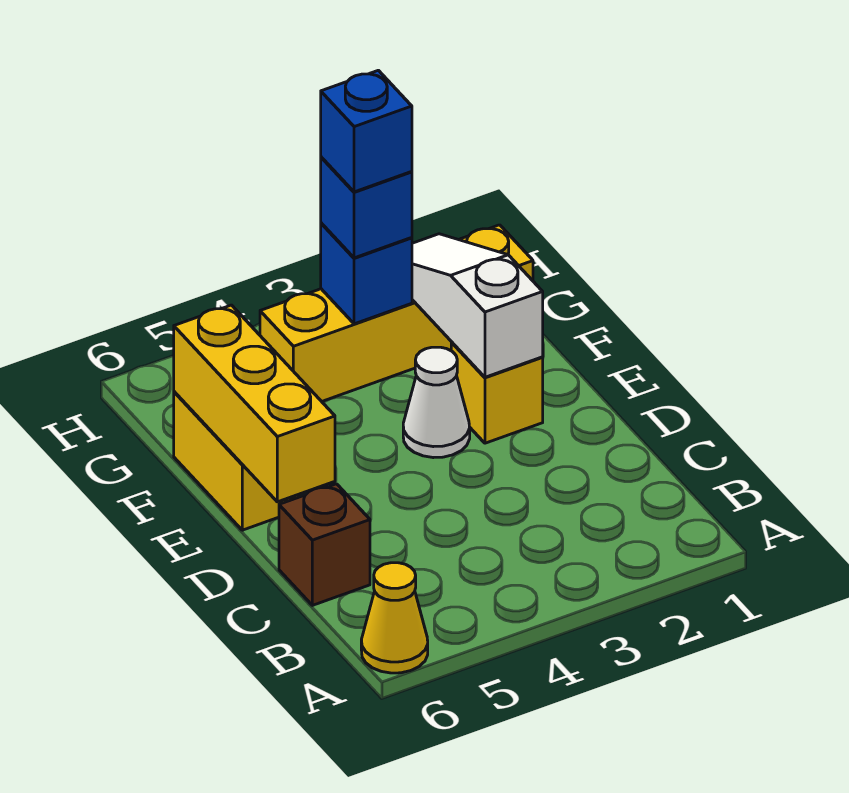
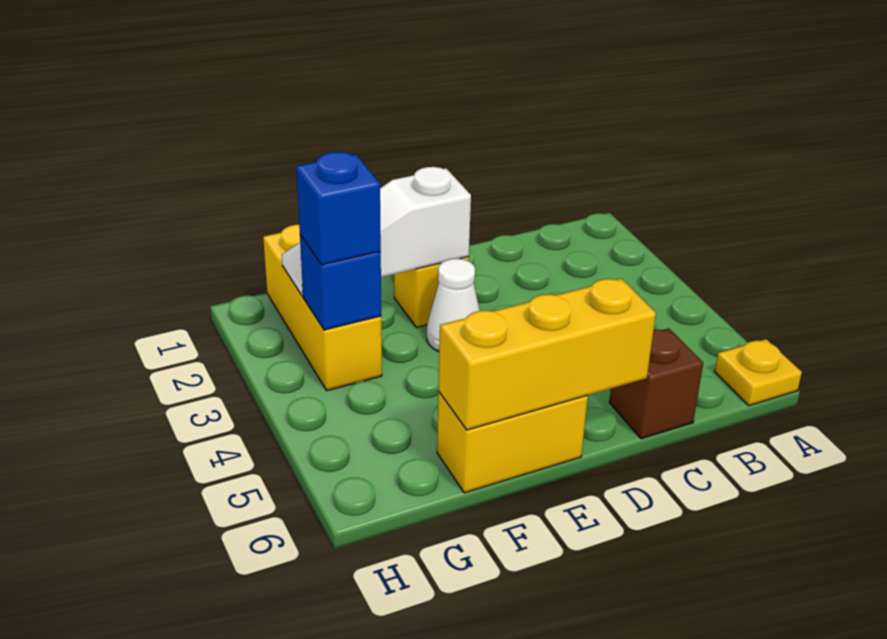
yellow cone A6 level 1 -> yellow plate A6 level 1
yellow brick G1:G4 level 1 -> yellow brick G1:G3 level 1
blue brick G3 level 4 -> none

